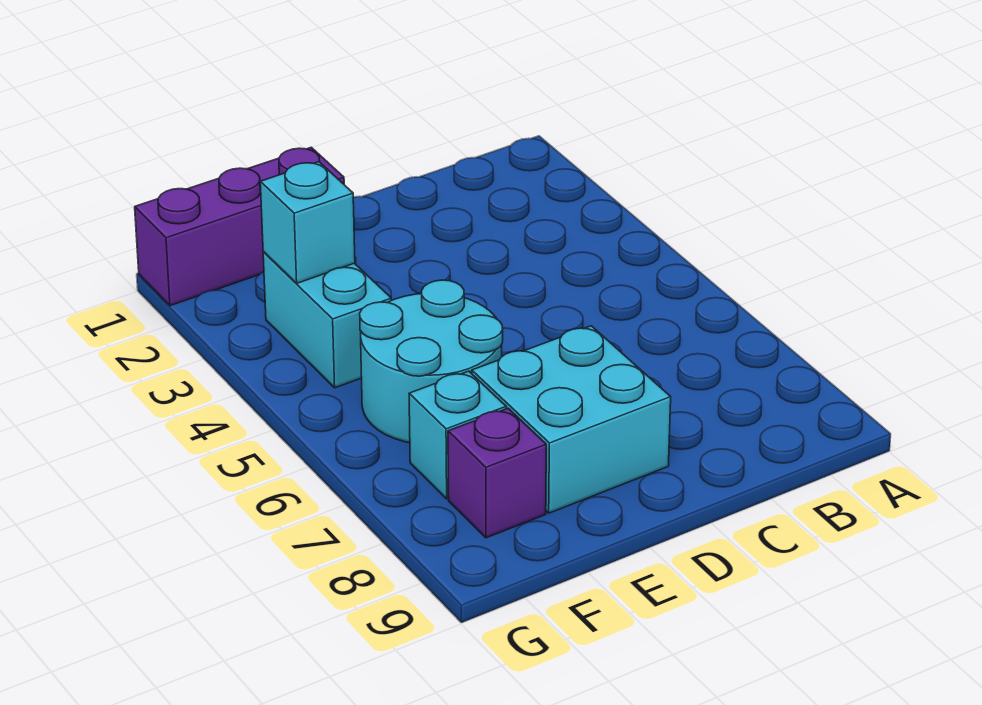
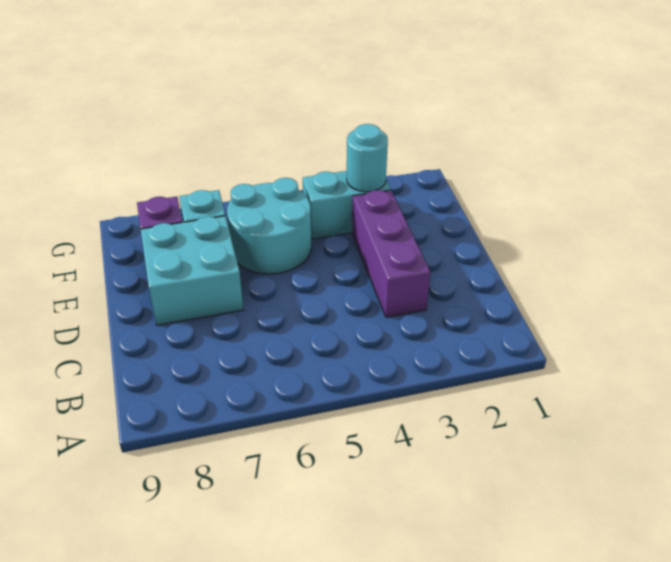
purple brick E1:G1 level 1 -> purple brick C3:E3 level 1
cyan brick F3 level 2 -> cyan round brick F3 level 2

